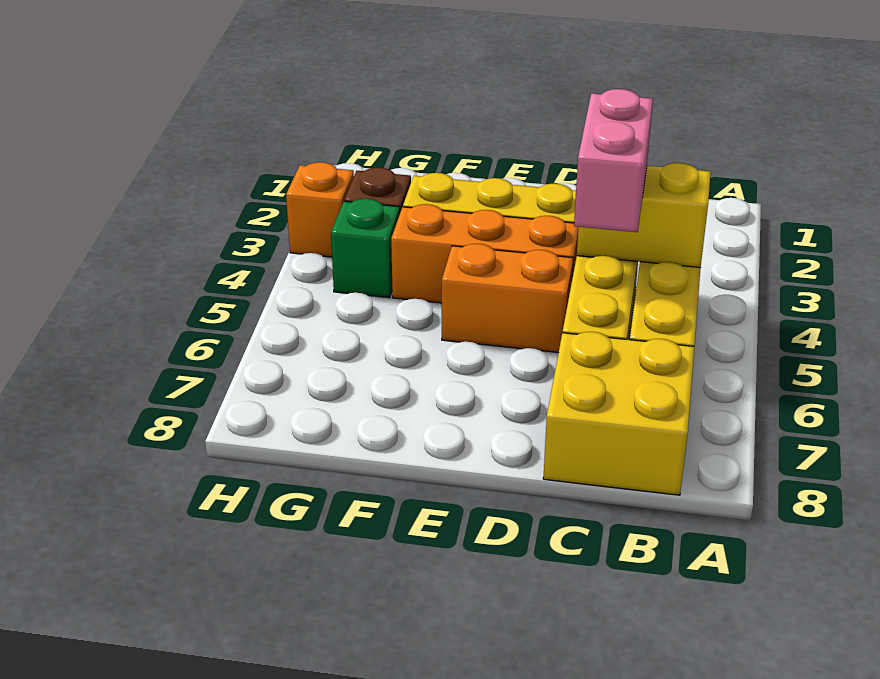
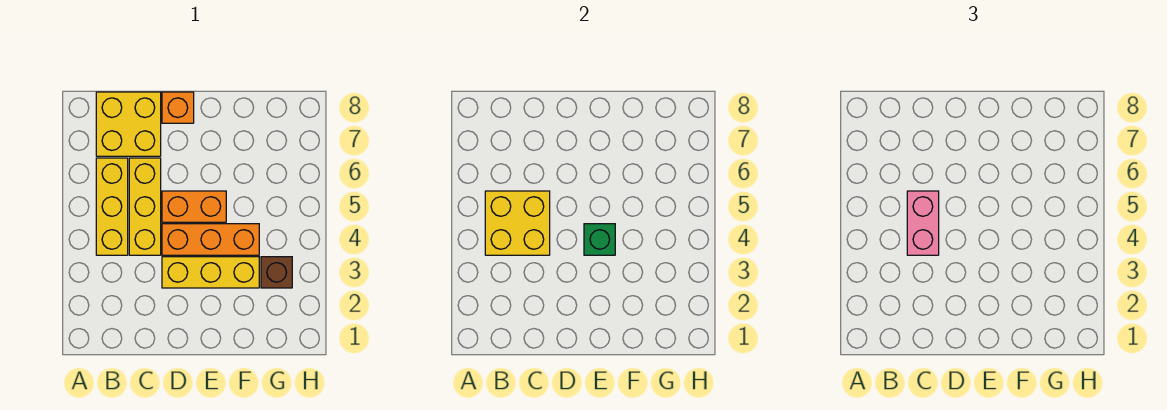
yellow brick B4:C4 level 2 -> yellow brick B4:C5 level 2
green brick G4 level 1 -> green brick E4 level 2
orange brick H3 level 1 -> orange brick D8 level 1

